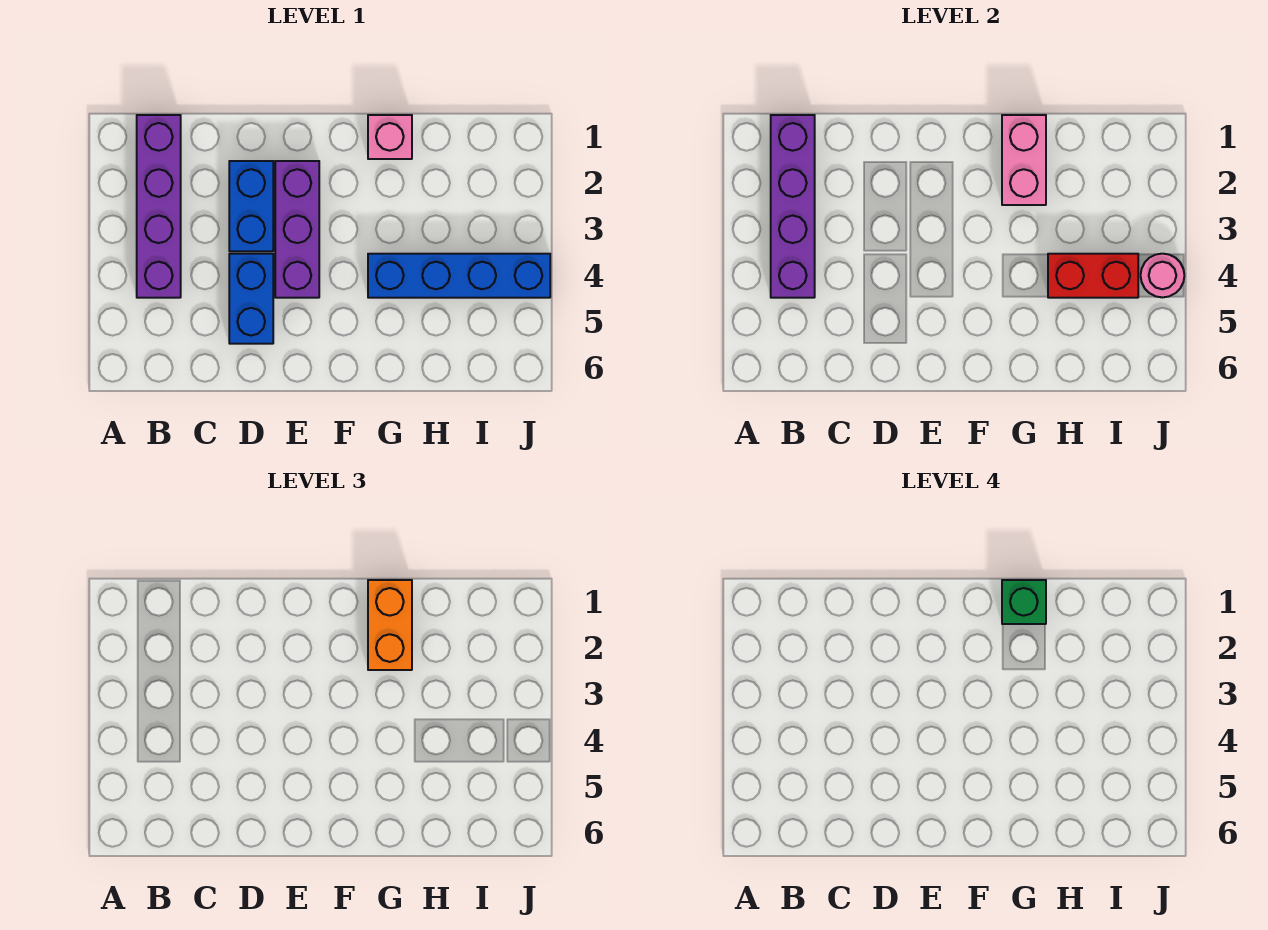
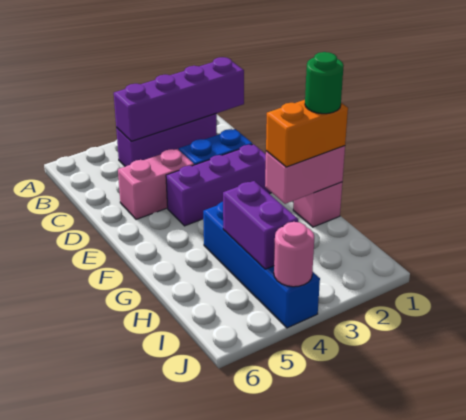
purple brick B1:B4 level 1 -> purple brick B2:B4 level 1
blue brick D4:D5 level 1 -> pink brick D4:D5 level 1
green brick G1 level 4 -> green round brick G1 level 4
red brick H4:I4 level 2 -> purple brick H4:I4 level 2

